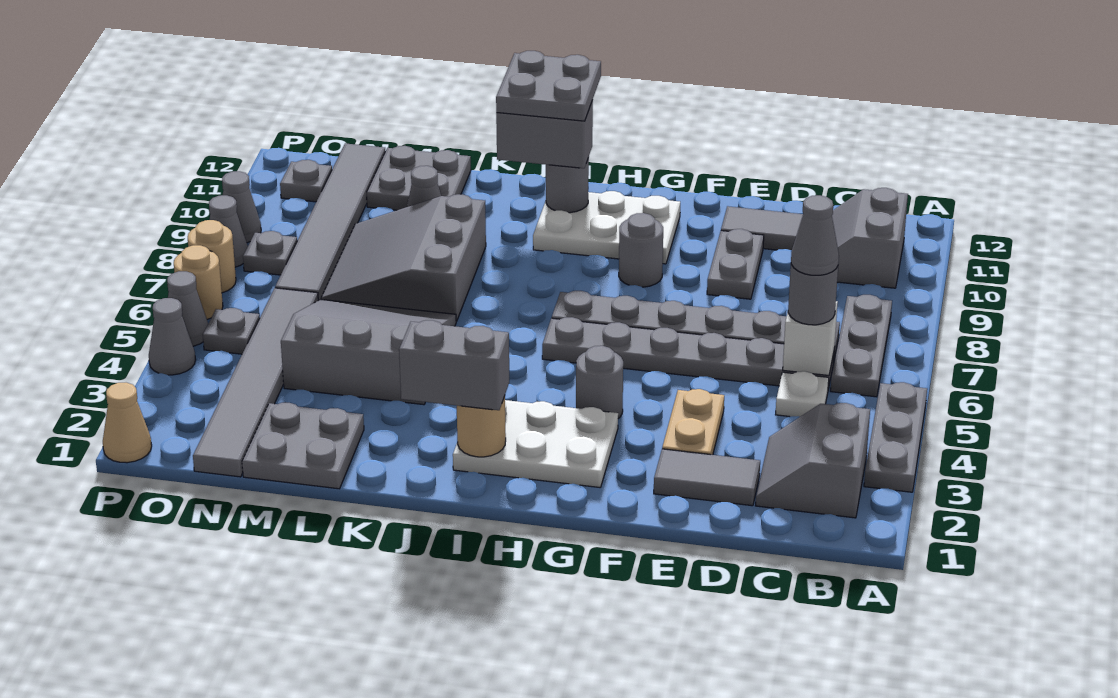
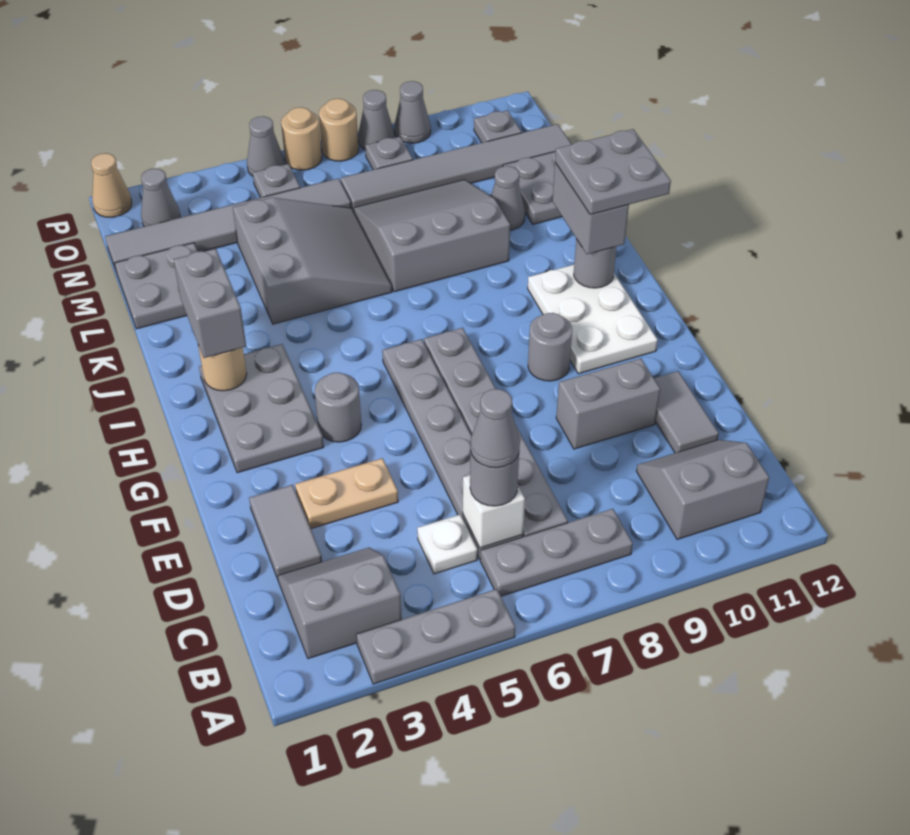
grey plate E9:E10 level 1 -> grey brick E9:E10 level 1
white plate G2:I3 level 1 -> grey plate G2:I3 level 1
grey cone P4 level 1 -> grey cone O2 level 1

